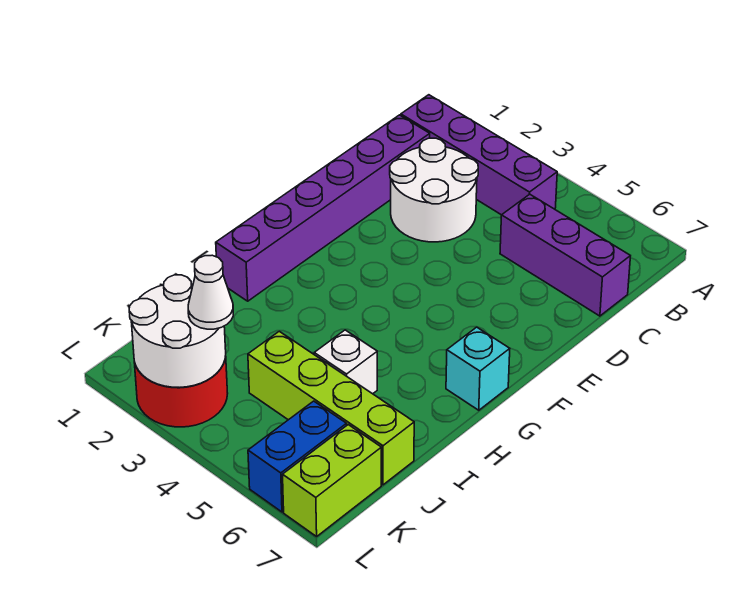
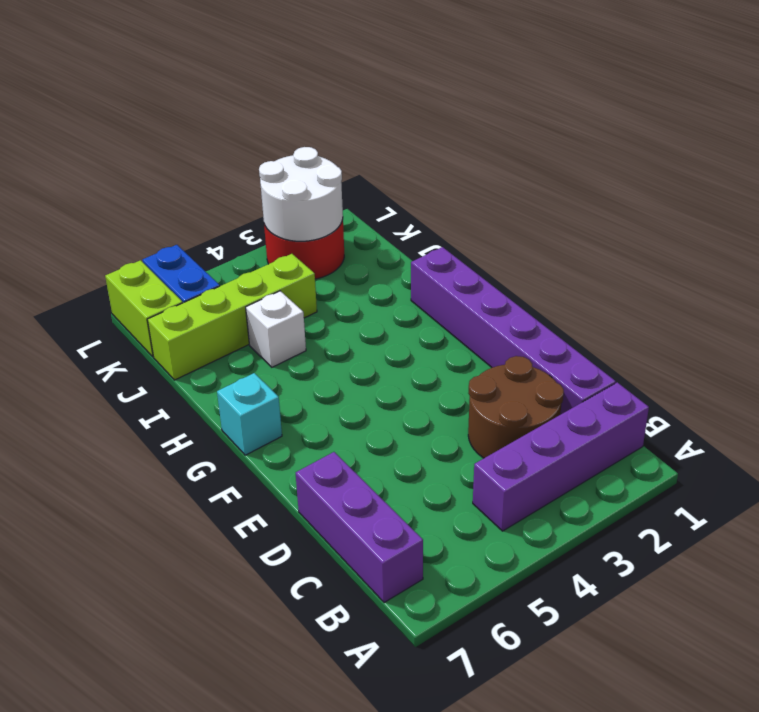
white round brick C2:D3 level 1 -> brown round brick C2:D3 level 1
purple brick C5:C7 level 1 -> purple brick B7:D7 level 1
white cone K3 level 3 -> none

